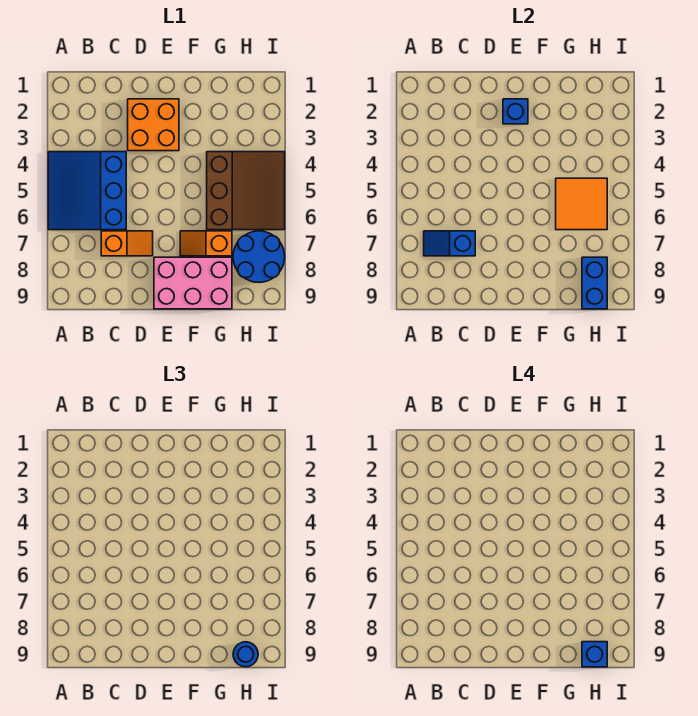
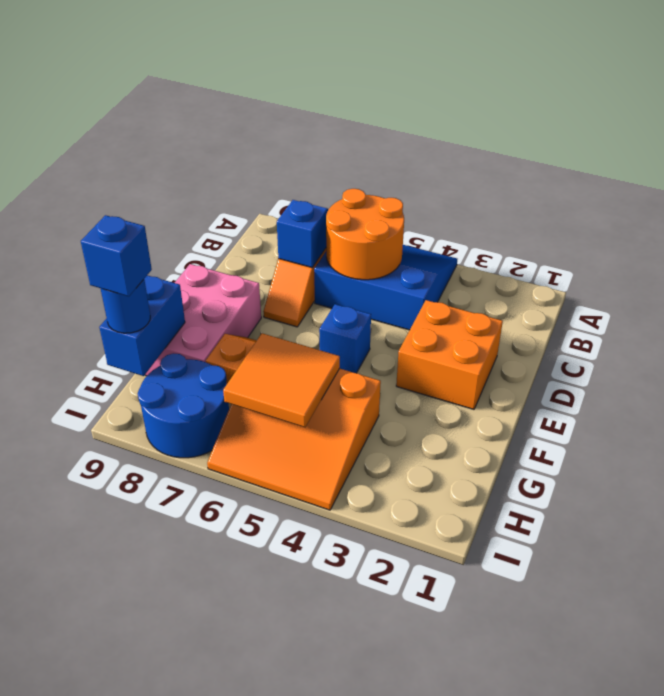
none -> orange round brick B5:C6 level 2
blue brick E2 level 2 -> blue brick E5 level 1
brown slope G4:I6 level 1 top G -> orange slope G4:I6 level 1 top G
blue brick H8:H9 level 2 -> blue brick G9:H9 level 2

